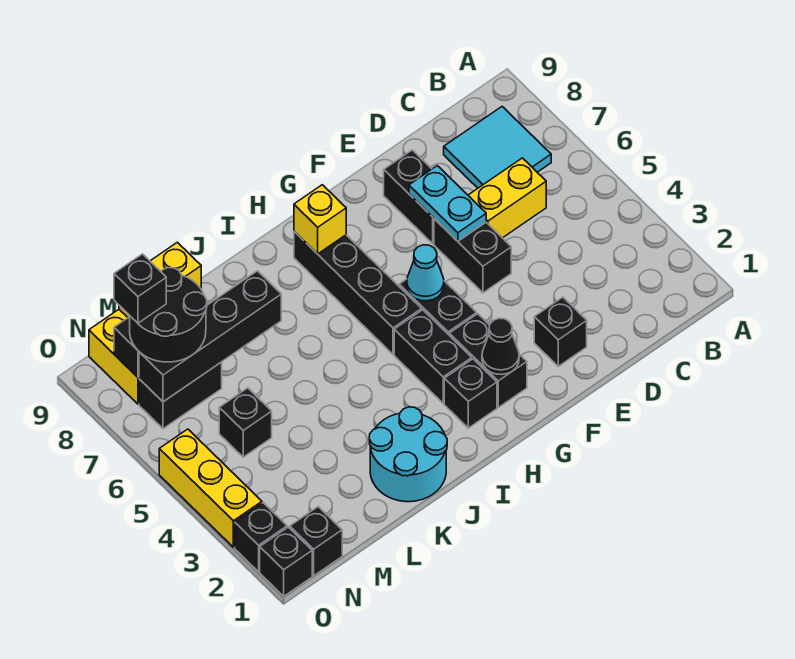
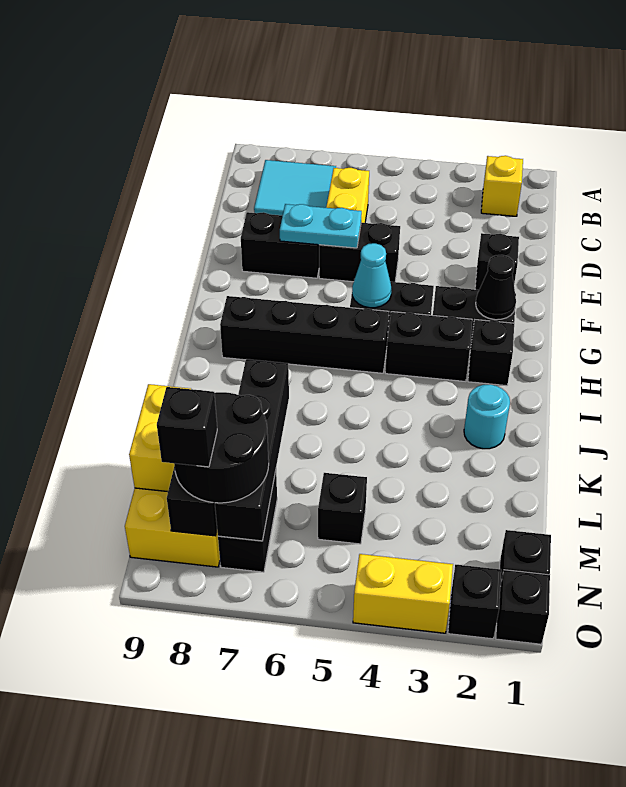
yellow brick H8 level 2 -> yellow brick B2 level 1
cyan round brick J1:K2 level 1 -> cyan round brick J2 level 1
yellow brick O3:O5 level 1 -> yellow brick O3:O4 level 1

